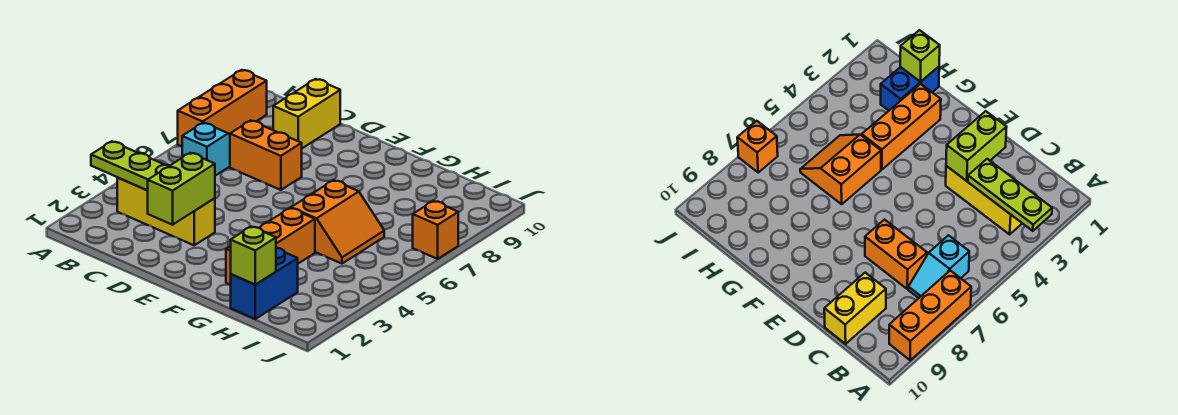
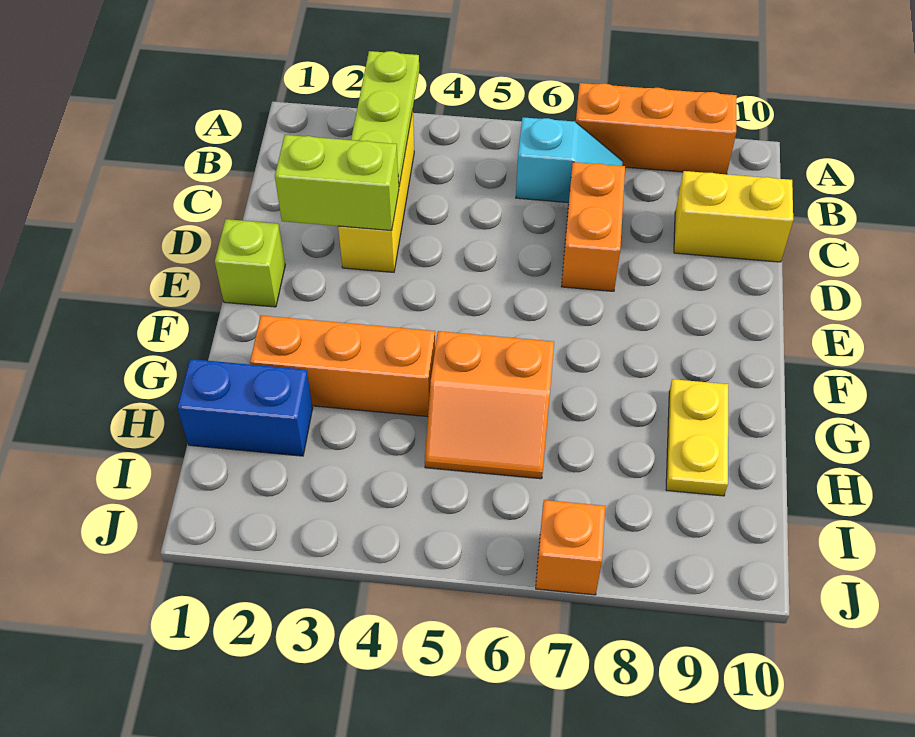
none -> yellow plate G9:H9 level 1
lime brick H1 level 2 -> lime brick E1 level 1

